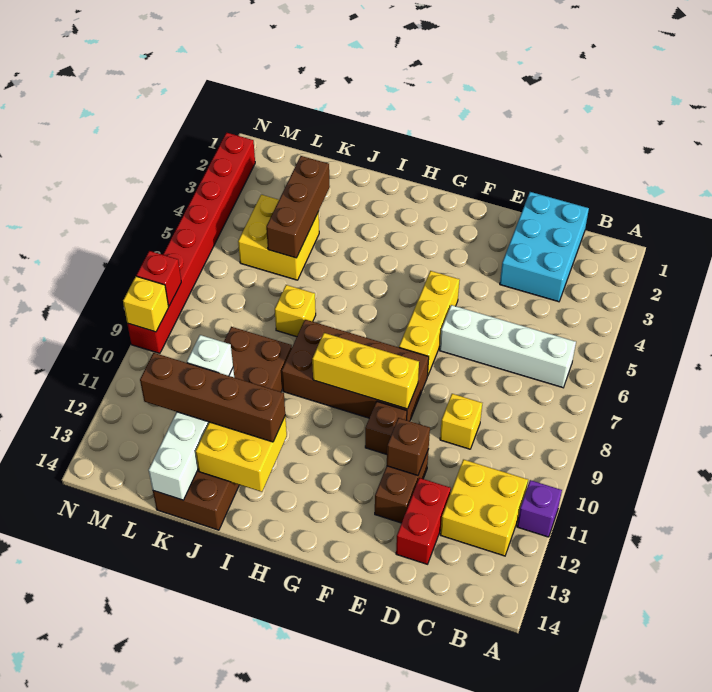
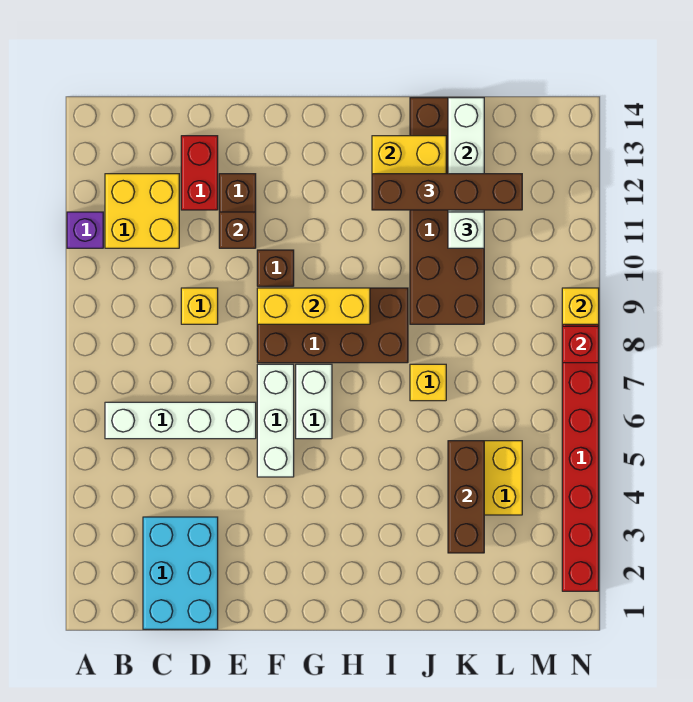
yellow brick F5:F7 level 1 -> white brick F5:F7 level 1
none -> white brick G6:G7 level 1

